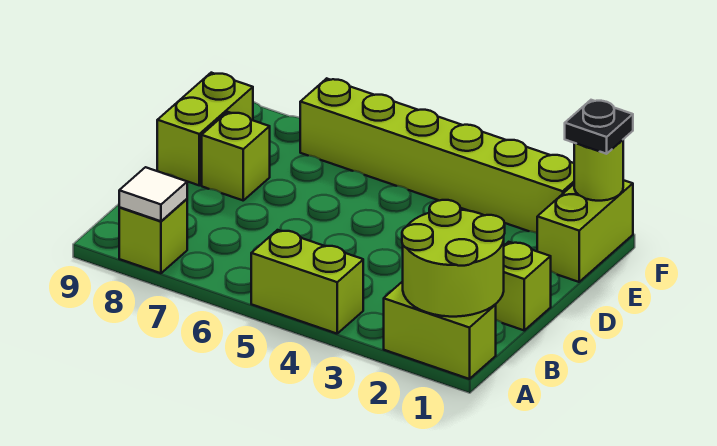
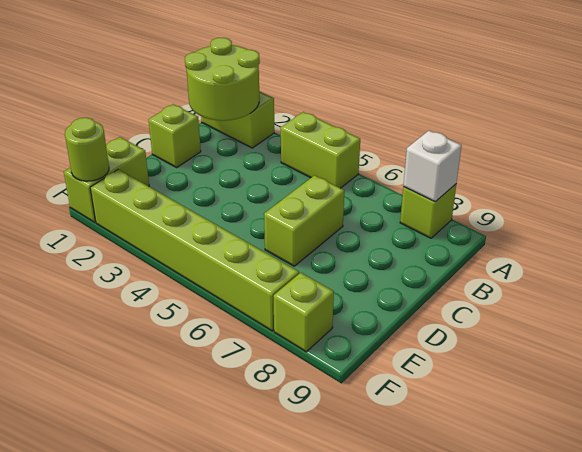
white tile A8 level 2 -> white brick A8 level 2
lime brick D8 level 1 -> lime brick F8 level 1
lime brick D9:E9 level 1 -> lime brick C6:D6 level 1
black plate F1 level 3 -> none

